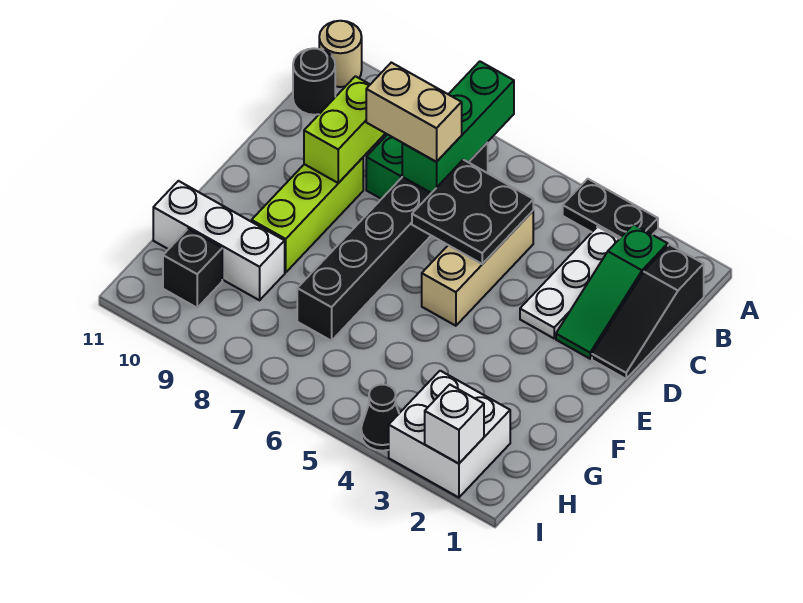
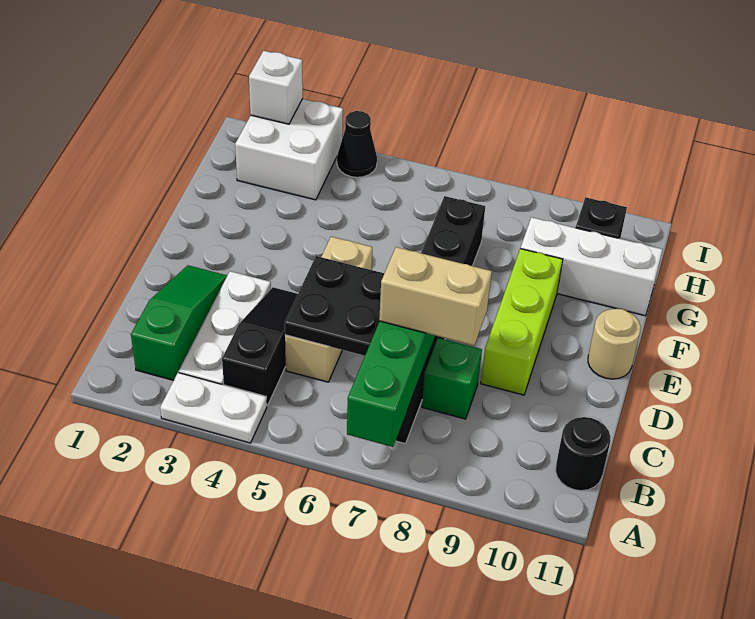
black plate A3:A4 level 1 -> white plate A3:A4 level 1
tan round brick A11 level 1 -> tan round brick E11 level 1
black slope B1:D1 level 1 top B -> black slope B4:D4 level 1 top B
lime brick C9:D9 level 2 -> none

